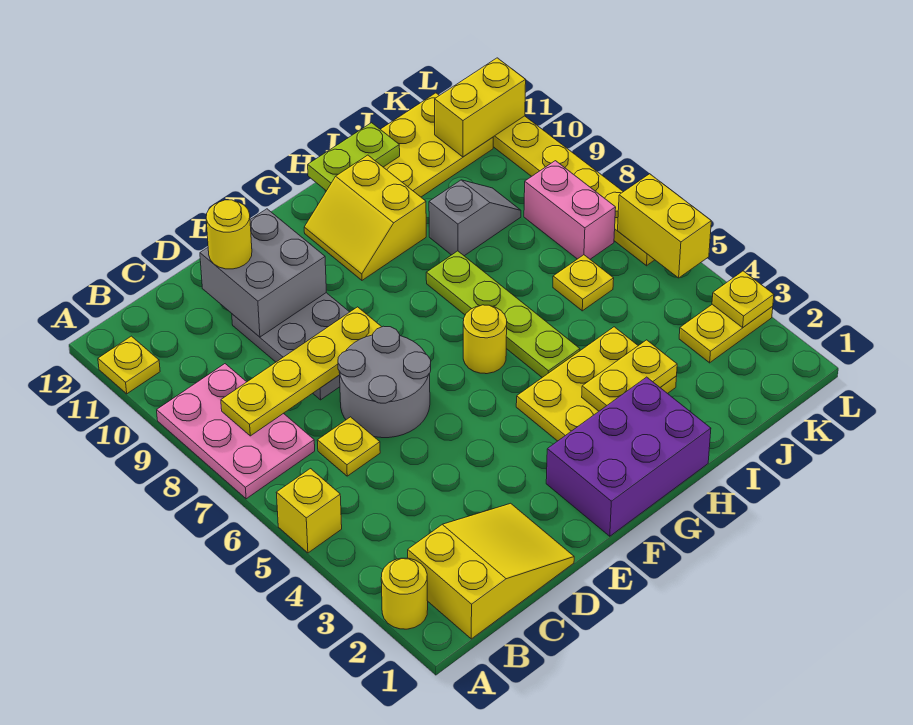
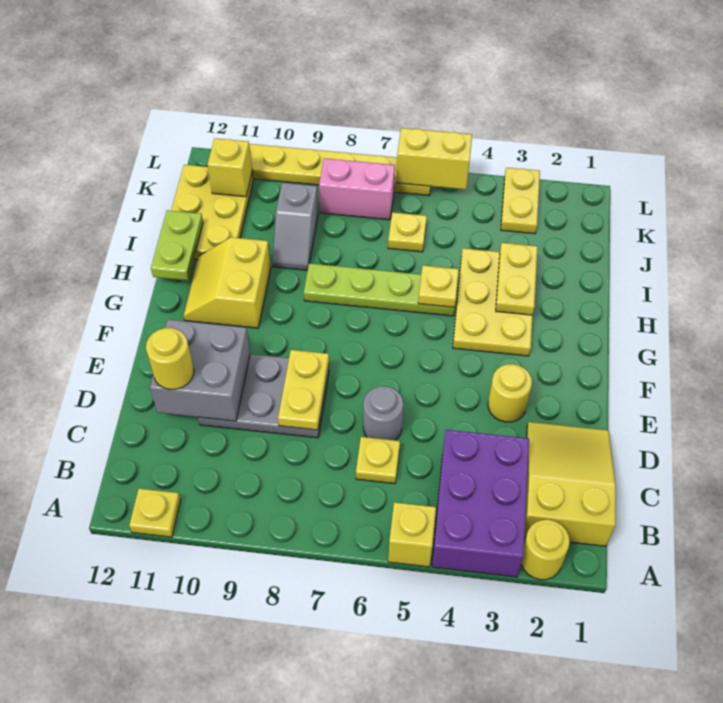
pink plate A7:B9 level 1 -> none
yellow plate B8:E8 level 2 -> yellow plate D8:E8 level 2
grey round brick D6:E7 level 1 -> grey round brick D6 level 1
purple brick F1:H2 level 1 -> purple brick A3:C4 level 1
yellow round brick G6 level 1 -> yellow round brick E3 level 1
yellow slope G10:H11 level 1 top H -> yellow slope G10:H11 level 1 top 10
grey slope I9:J9 level 1 top I -> grey slope I9:J9 level 1 top J
yellow brick K11:L11 level 2 -> yellow brick K11 level 2
yellow plate L3 level 2 -> yellow plate H5 level 2

